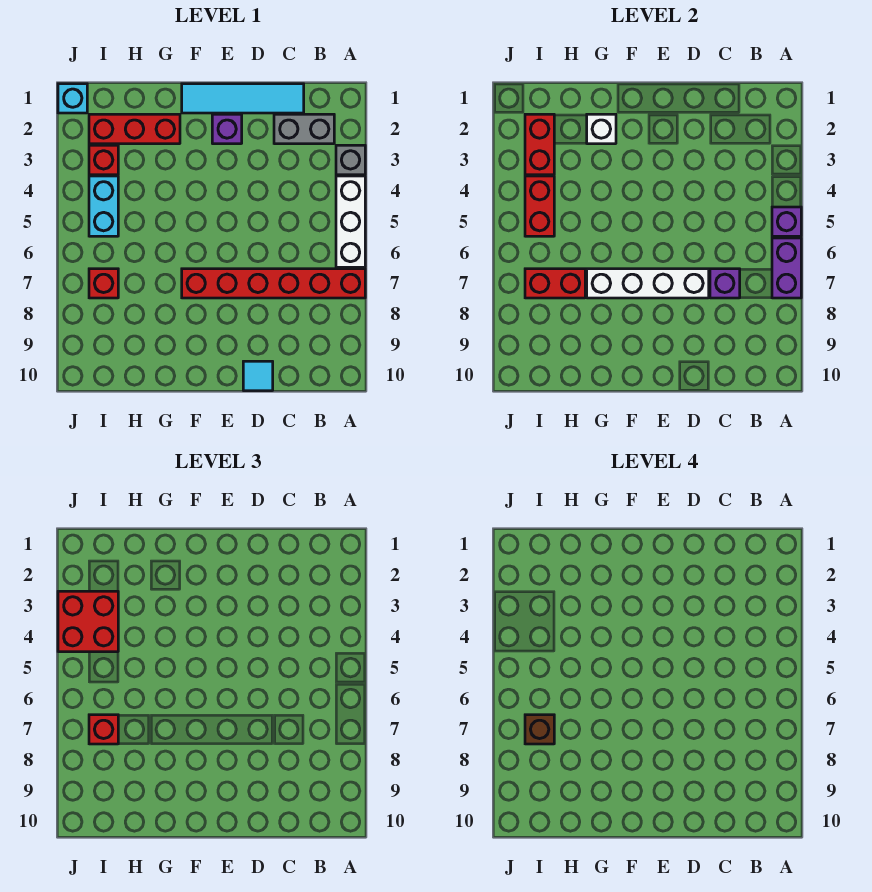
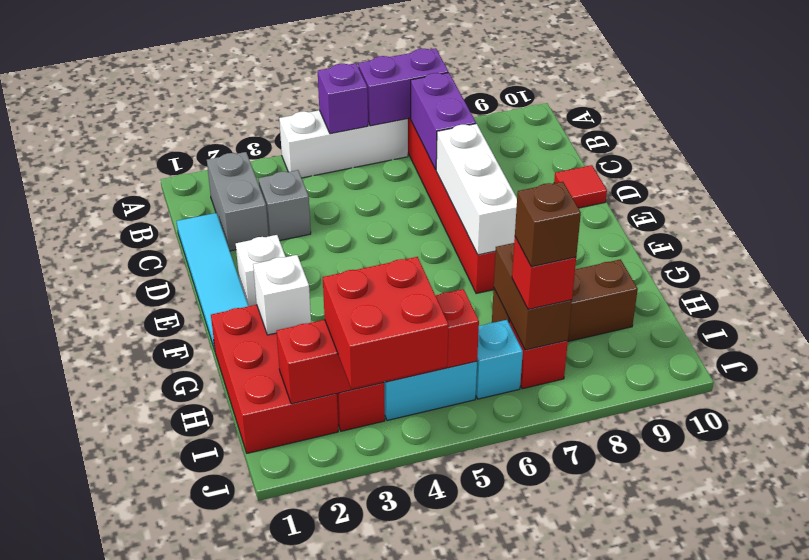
grey brick A3 level 1 -> grey brick C3 level 1
purple brick C7 level 2 -> purple brick B7:C7 level 2
white brick D7:G7 level 2 -> white brick D7:F7 level 2
cyan tile D10 level 1 -> red tile D10 level 1
purple brick E2 level 1 -> white brick E2 level 1
red brick G2:I2 level 1 -> red brick G1:I2 level 1
none -> brown brick H7:H9 level 1
red brick H7:I7 level 2 -> brown brick H7:I7 level 2
cyan brick J1 level 1 -> cyan brick I6 level 1

